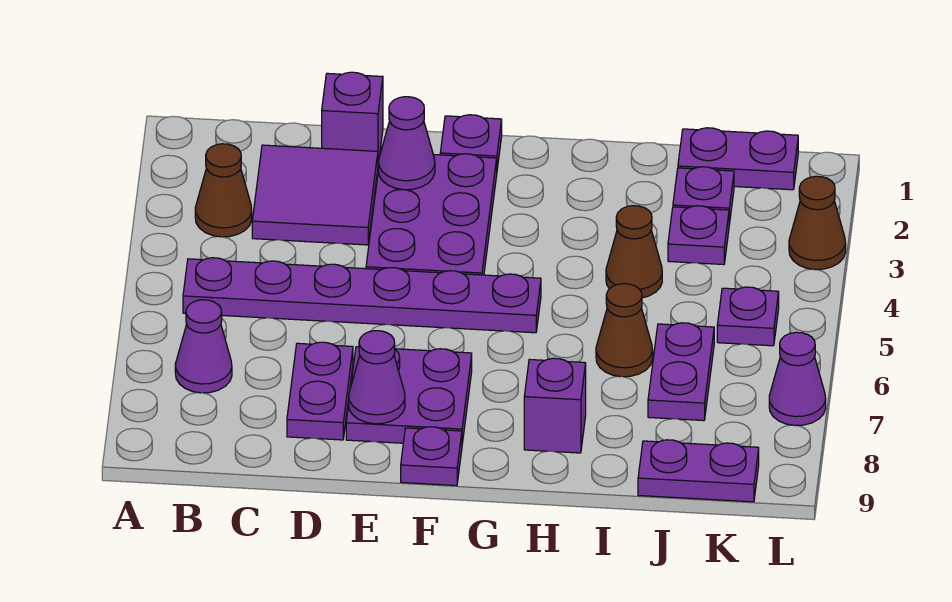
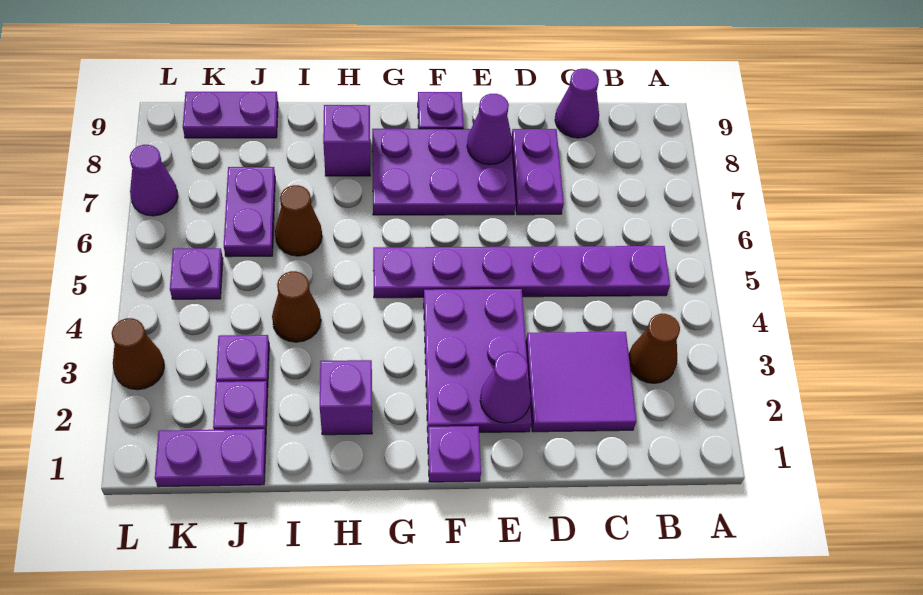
purple cone B7 level 1 -> purple cone C9 level 1
purple brick D1 level 1 -> purple brick H2 level 1
purple plate E7:F8 level 1 -> purple plate E7:G8 level 1

